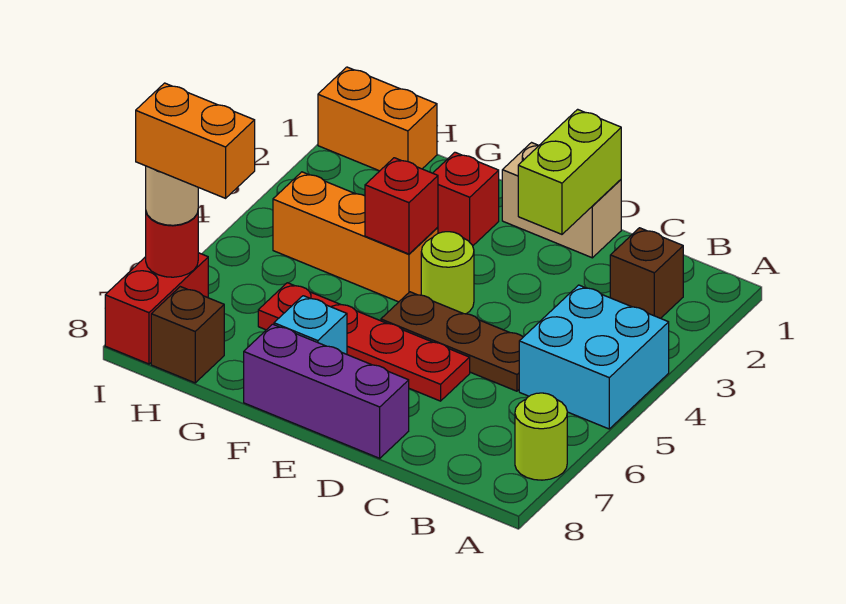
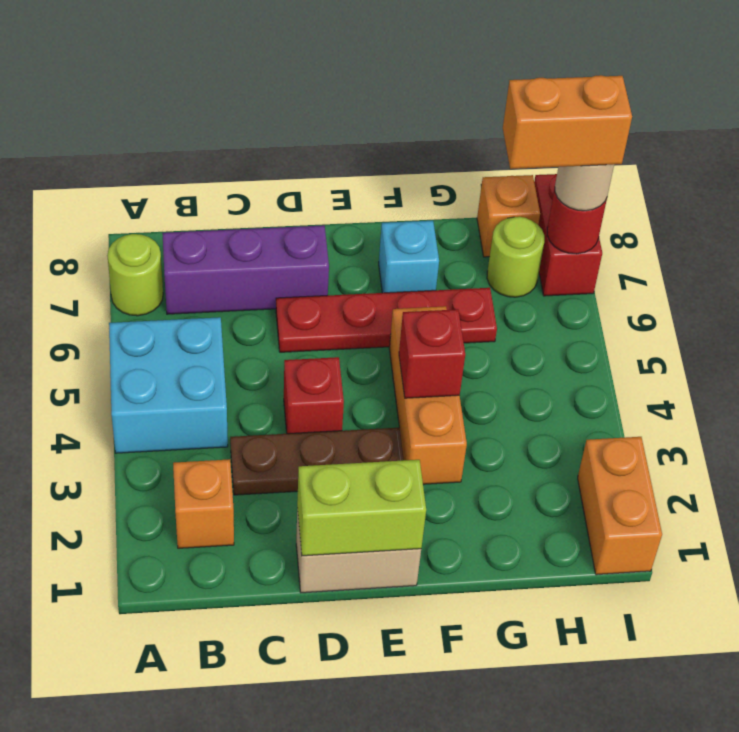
brown brick B2 level 1 -> orange brick B2 level 1
brown plate C5:E5 level 1 -> brown plate C3:E3 level 1
lime brick D1:D2 level 2 -> lime brick D1:E1 level 2
purple brick D8:F8 level 1 -> purple brick B7:D7 level 1
lime round brick E4 level 1 -> lime round brick H7 level 1
red brick F2 level 1 -> red brick D4 level 1
orange brick F4:H4 level 1 -> orange brick F3:F5 level 1
orange brick H1:I1 level 1 -> orange brick I1:I2 level 1
brown brick H8 level 1 -> orange brick H8 level 1

